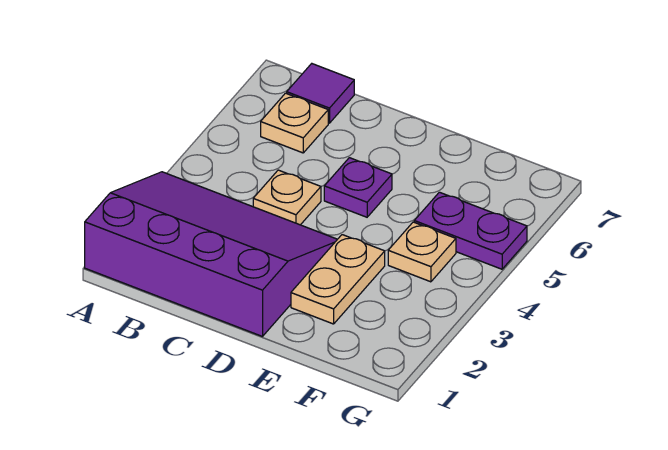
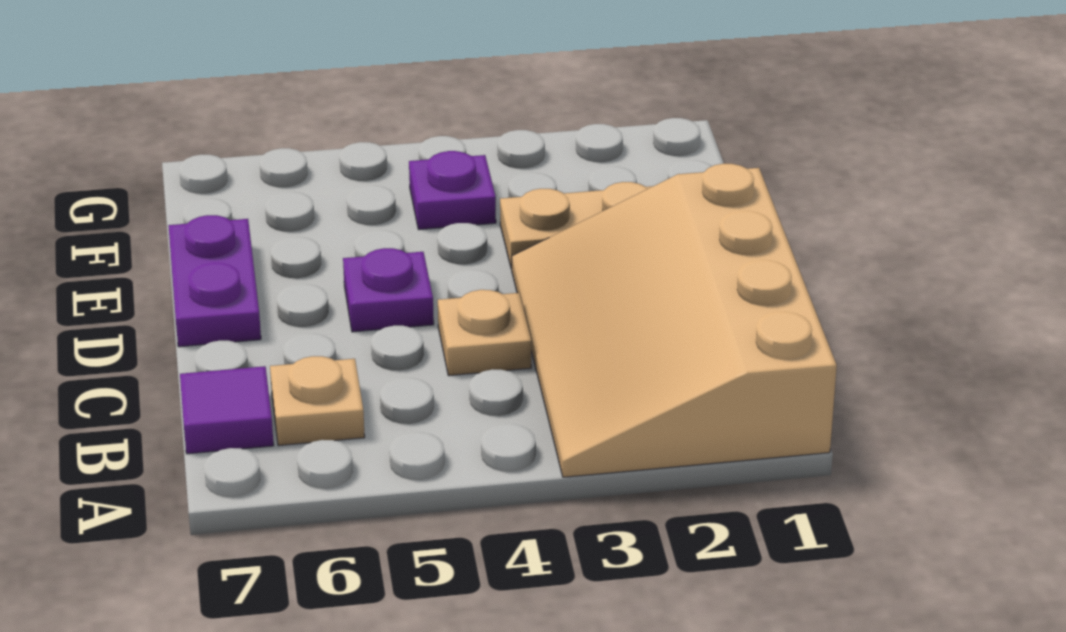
purple slope A1:D3 level 1 top 1 -> tan slope A1:D3 level 1 top 1
tan plate F4 level 1 -> purple plate F4 level 1
purple plate F5:G5 level 1 -> purple plate D7:E7 level 1

